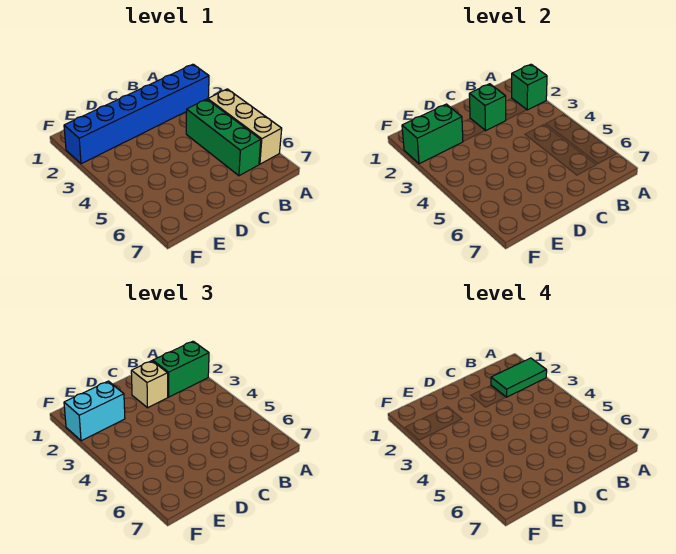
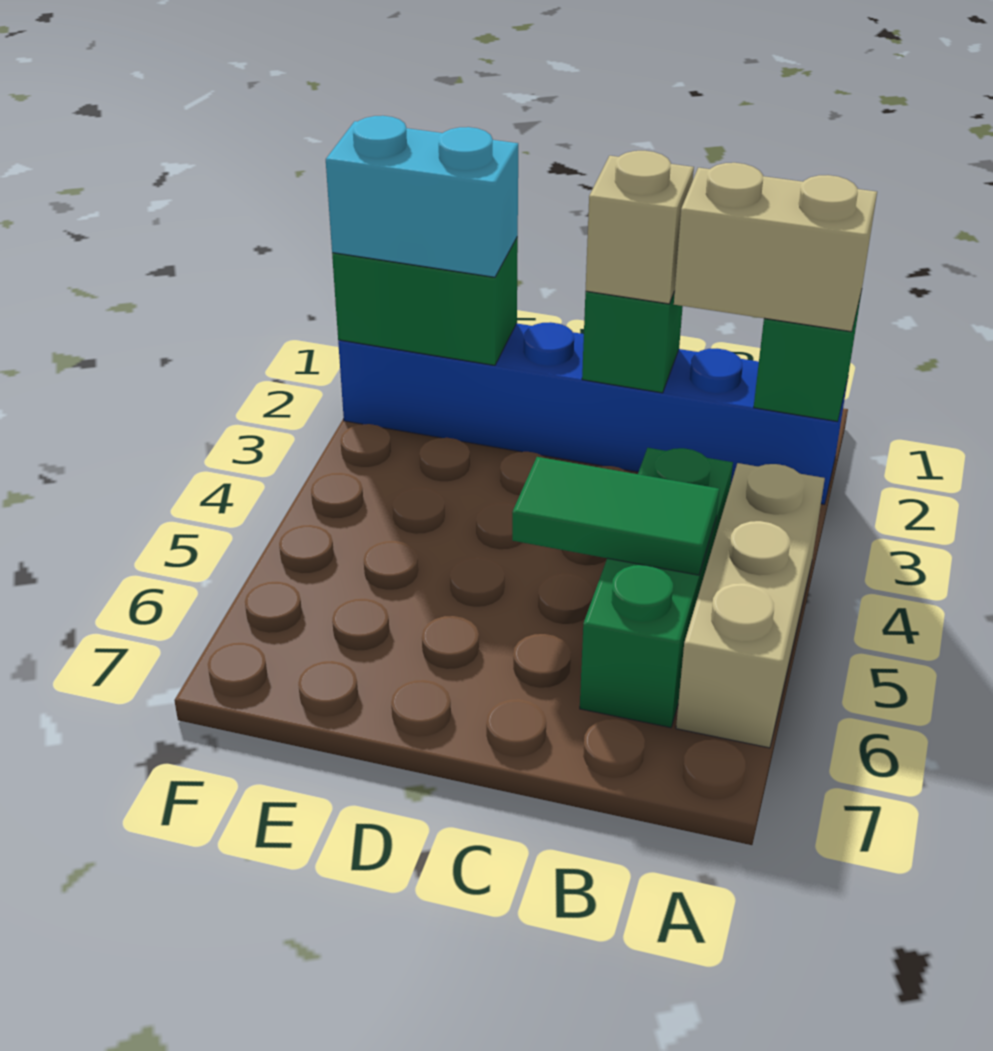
green brick A2:B2 level 3 -> tan brick A2:B2 level 3
green tile A2:B2 level 4 -> green tile B5:C5 level 2

